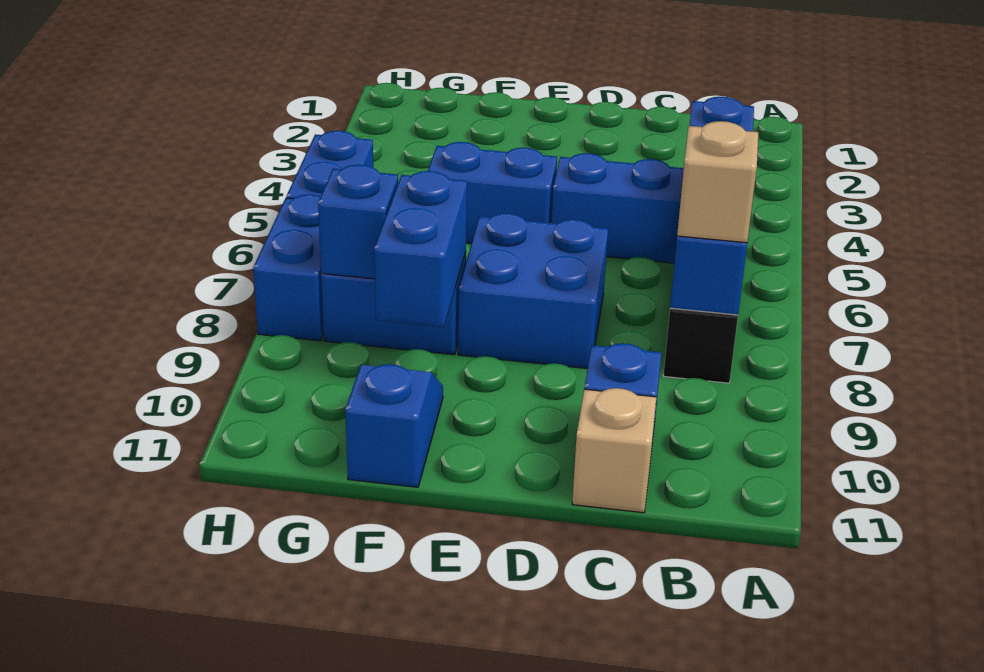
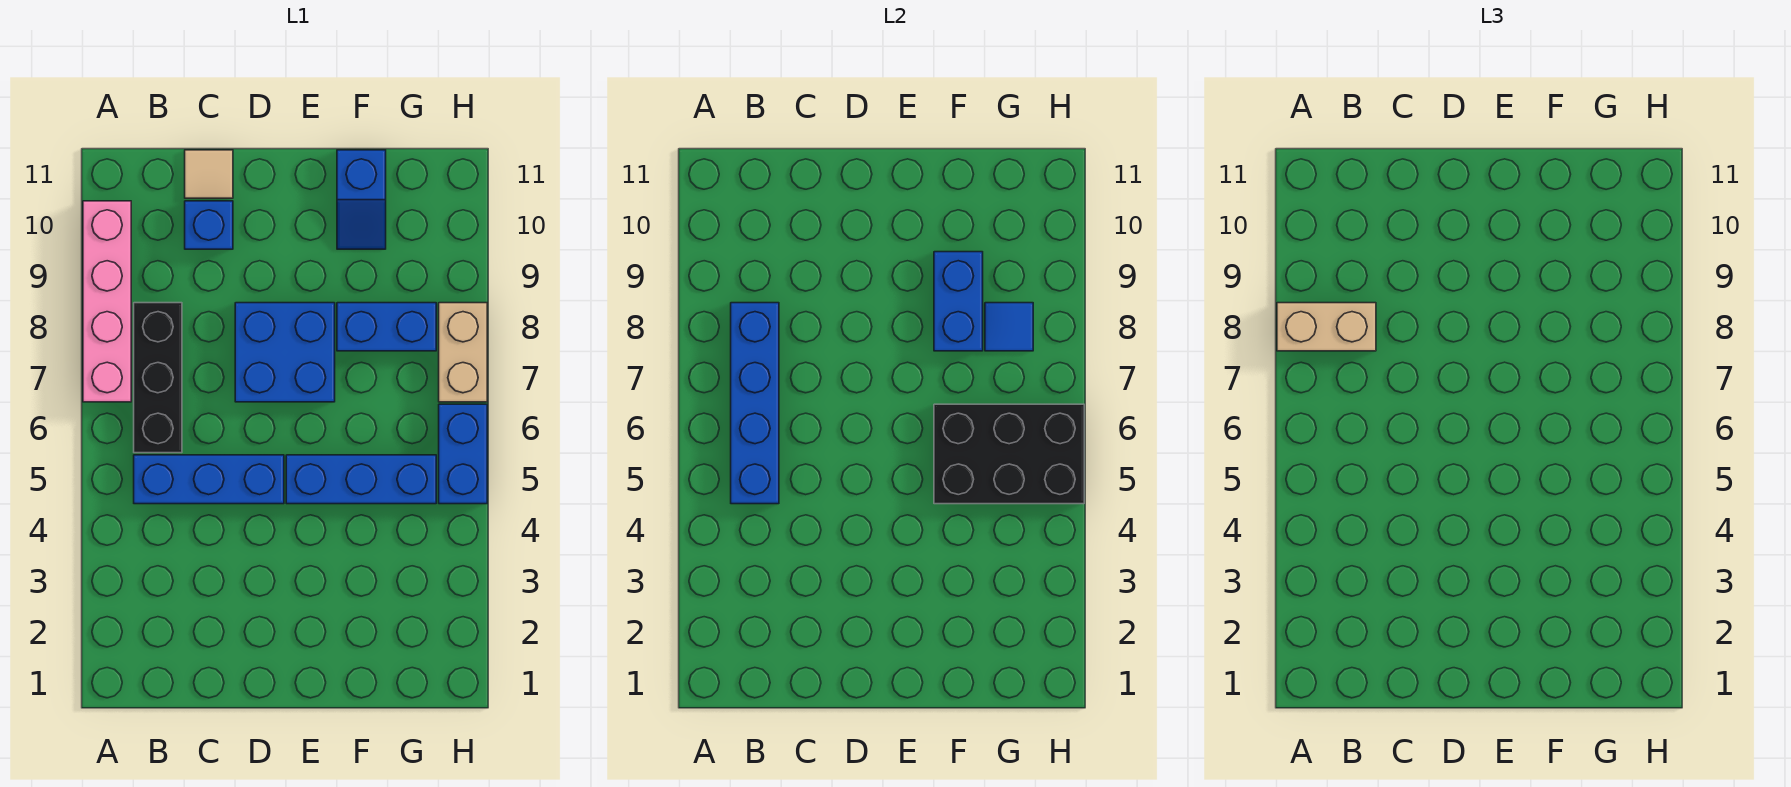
none -> pink brick A7:A10 level 1
tan brick B8 level 3 -> tan brick A8:B8 level 3
tan brick C11 level 1 -> tan tile C11 level 1
blue brick E5:F5 level 1 -> blue brick E5:G5 level 1
none -> black brick F5:H6 level 2
blue brick G8 level 2 -> blue tile G8 level 2
blue brick H7:H8 level 1 -> tan brick H7:H8 level 1

